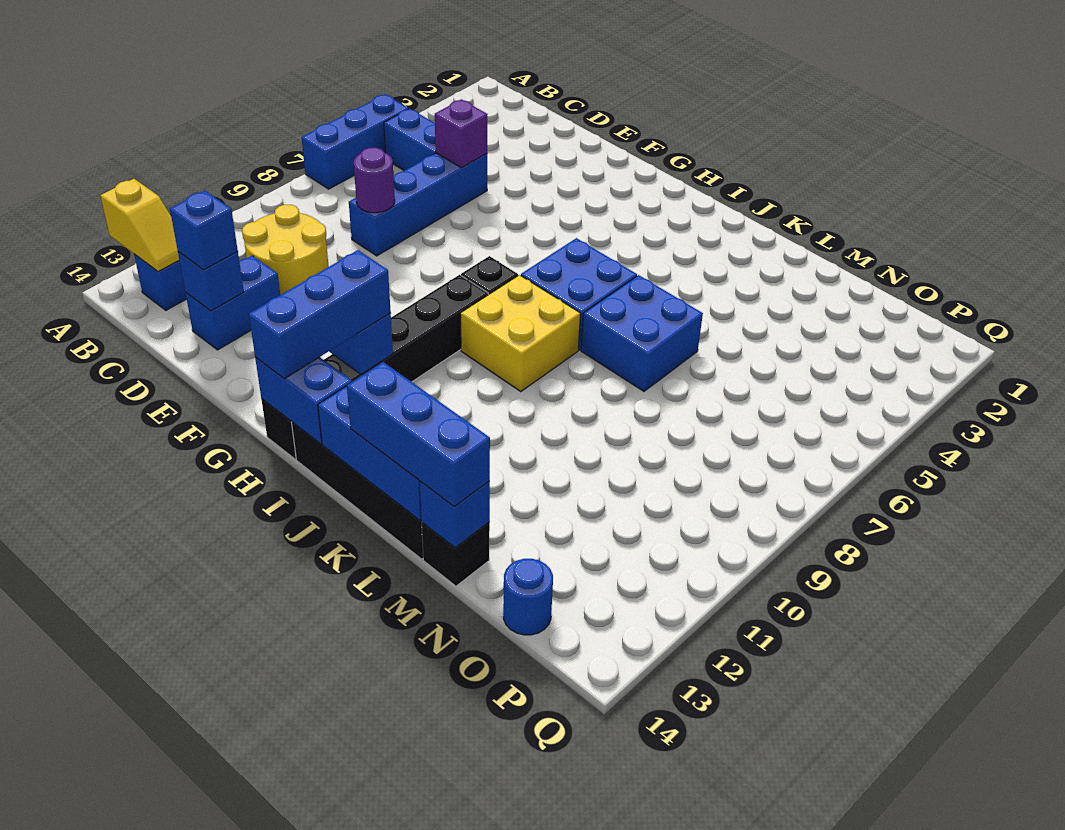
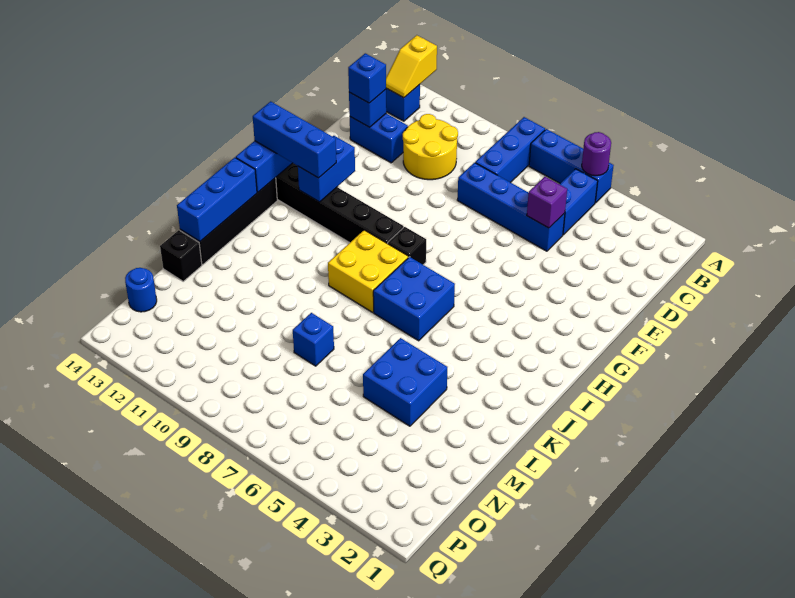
purple round brick D8 level 2 -> purple round brick A5 level 2
blue brick K6:L7 level 1 -> blue brick L4:M5 level 1
blue brick K14:M14 level 3 -> blue brick A8:C8 level 1
blue brick M14 level 2 -> blue brick M8 level 1

